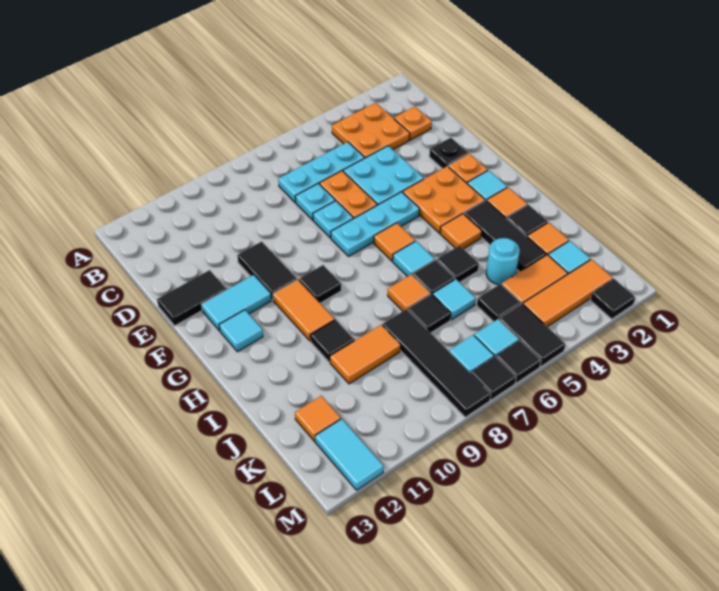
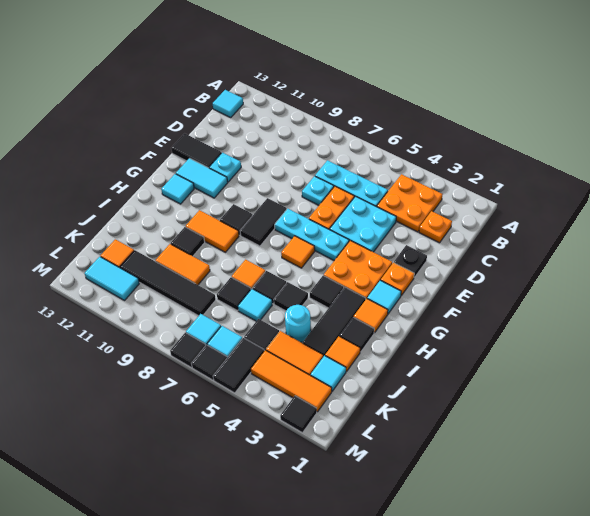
cyan plate E7 level 1 -> cyan plate E11 level 1
black tile E10:F10 level 1 -> black tile F8:G8 level 1
orange tile G10:H10 level 1 -> orange tile H9:H10 level 1
orange tile H4 level 1 -> black tile H4 level 1
cyan tile H6 level 1 -> cyan tile B13 level 1
black tile J8:M8 level 1 -> black tile K8:K11 level 1
cyan tile L12:M12 level 1 -> cyan tile L11:L12 level 1

